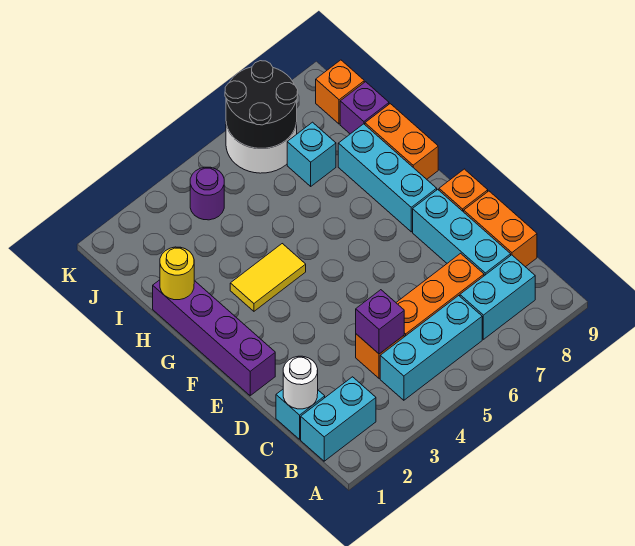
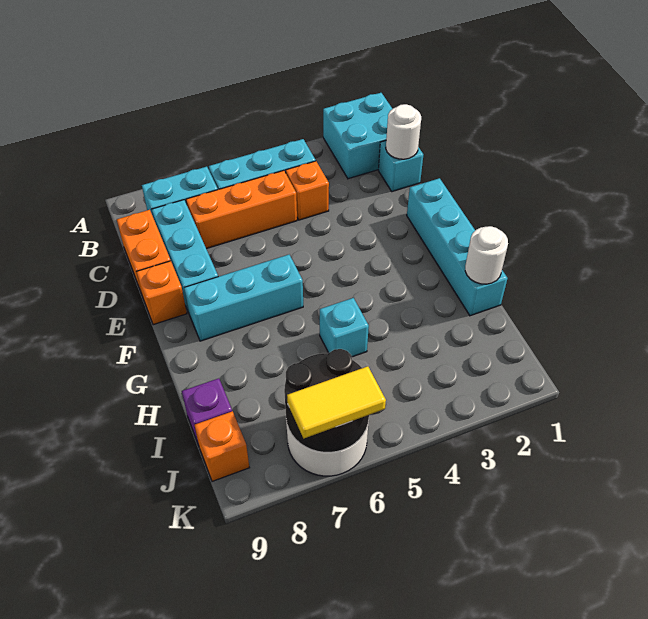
cyan brick B1:B2 level 1 -> cyan brick A1:B2 level 1
purple brick C4 level 2 -> none
purple brick E1:H1 level 1 -> cyan brick E1:H1 level 1
cyan brick F8:H8 level 1 -> cyan brick F6:F8 level 1
yellow tile G3:G4 level 1 -> yellow tile K6:K7 level 3
orange brick G9:H9 level 1 -> none
yellow round brick H1 level 2 -> white round brick H1 level 2
cyan brick I7 level 1 -> cyan brick H5 level 1
purple round brick J4 level 1 -> none

